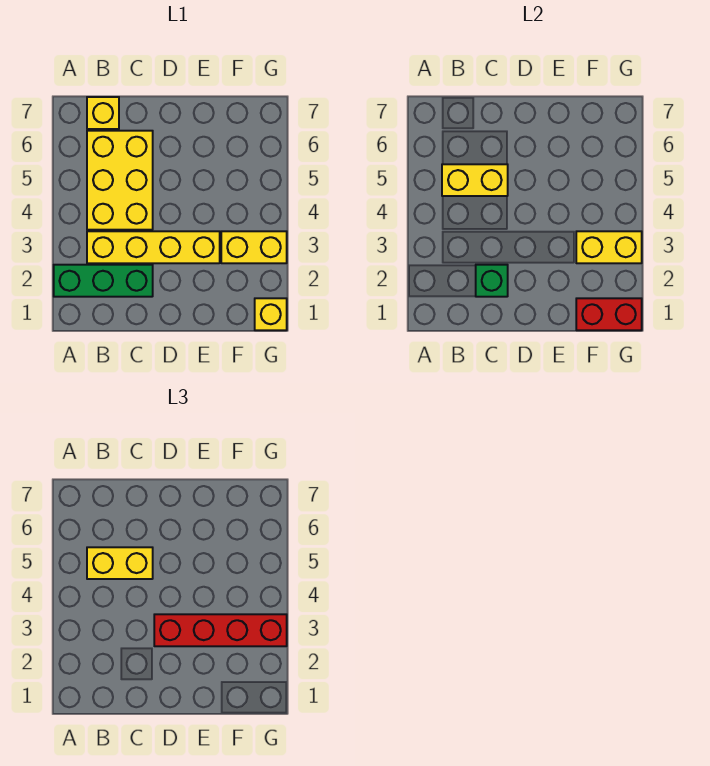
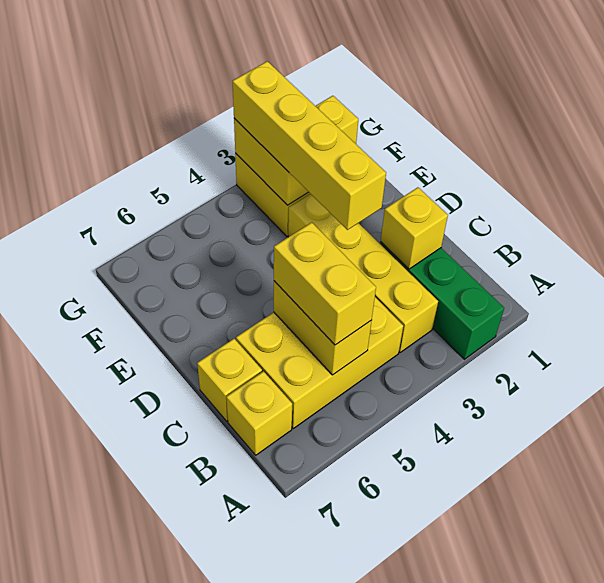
green brick C2 level 2 -> yellow brick C2 level 2
none -> yellow brick C7 level 1
red brick D3:G3 level 3 -> yellow brick D3:G3 level 3
red brick F1:G1 level 2 -> none

